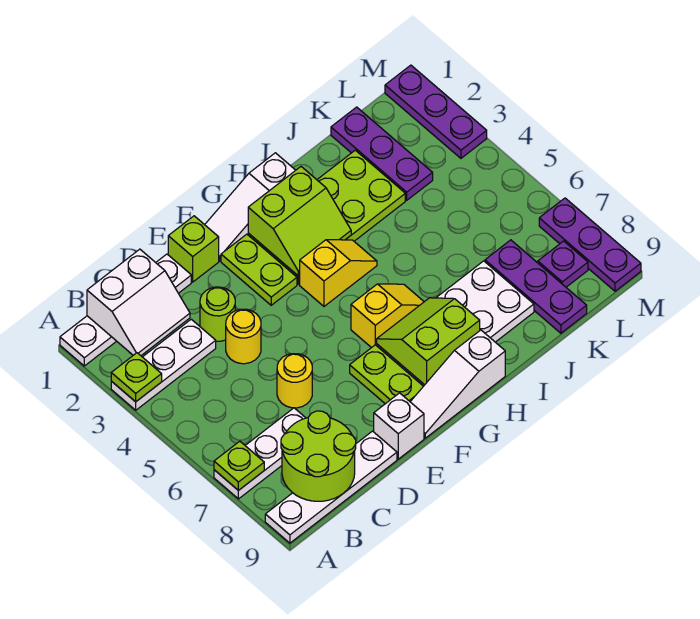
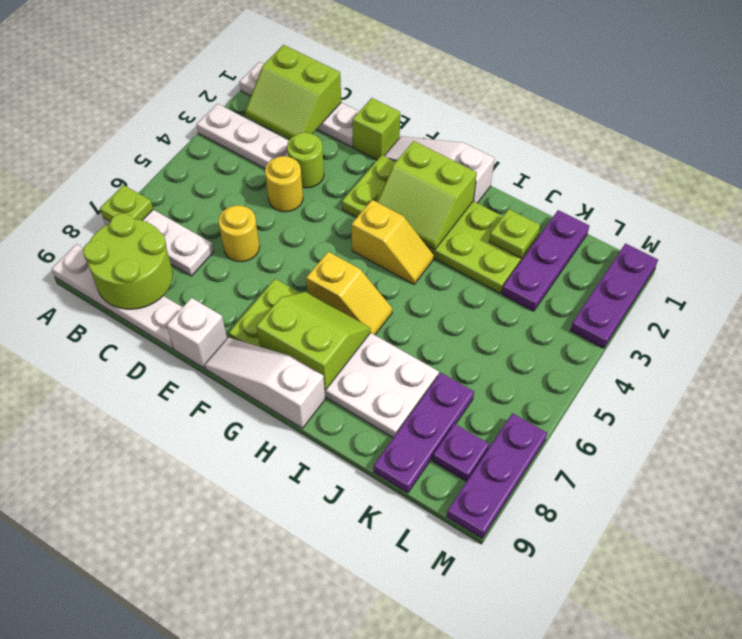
lime plate A3 level 2 -> lime plate J2 level 2
white slope B1:C2 level 2 top 1 -> lime slope B1:C2 level 2 top 1

